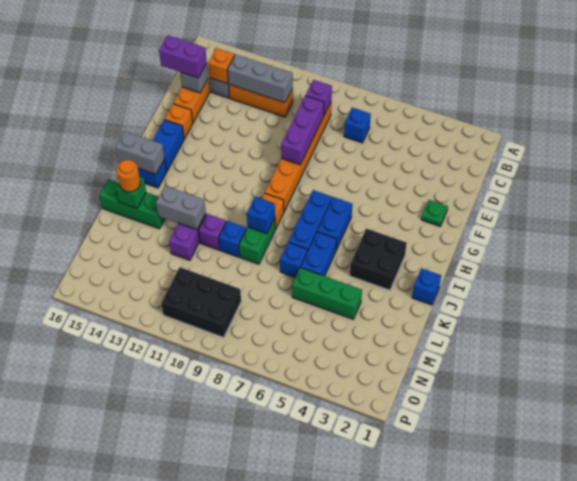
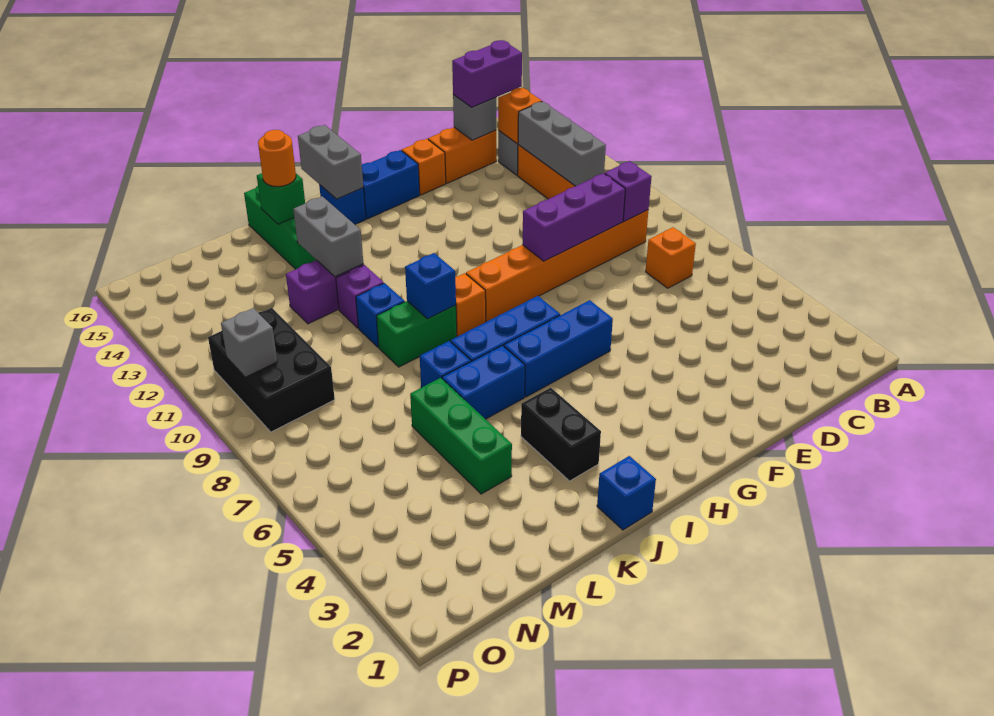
blue brick C7 level 1 -> orange brick C7 level 1
purple brick D15:D16 level 3 -> purple brick C15:D15 level 3
green plate F2 level 1 -> none
blue brick H6:I6 level 1 -> blue brick G6:I6 level 1
black brick I3:J4 level 1 -> black brick J3:J4 level 1
none -> grey brick O10 level 2

